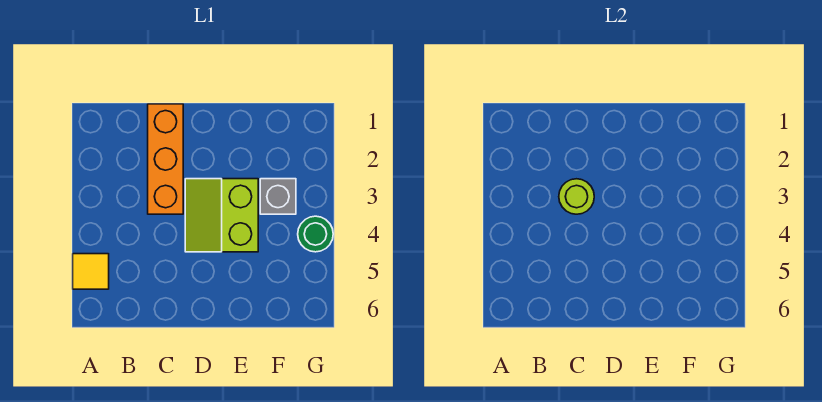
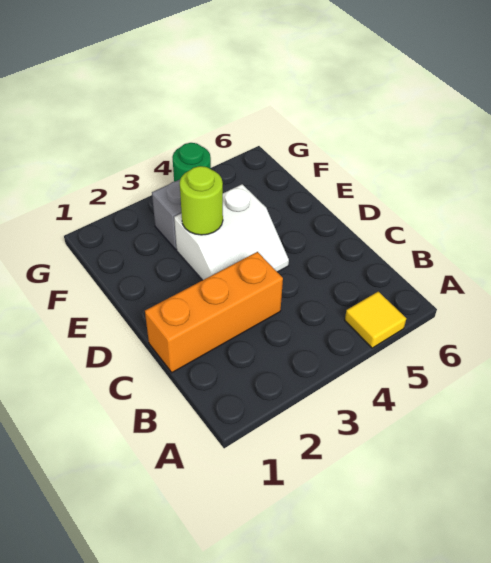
lime round brick C3 level 2 -> lime round brick E3 level 2
lime slope D3:E4 level 1 top E -> white slope D3:E4 level 1 top E

